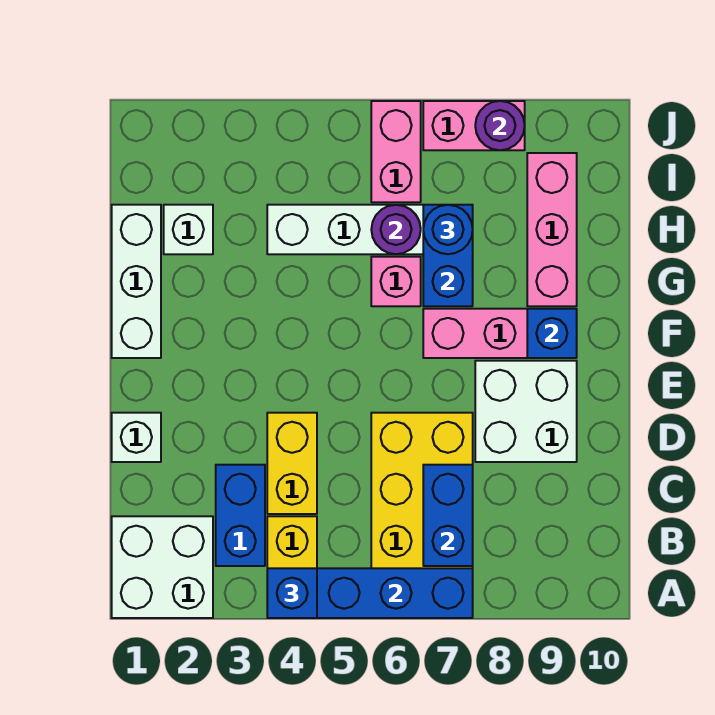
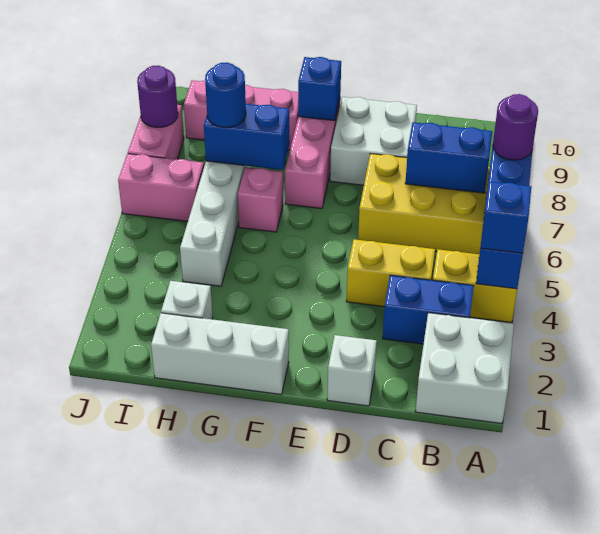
purple round brick H6 level 2 -> purple round brick A7 level 3

